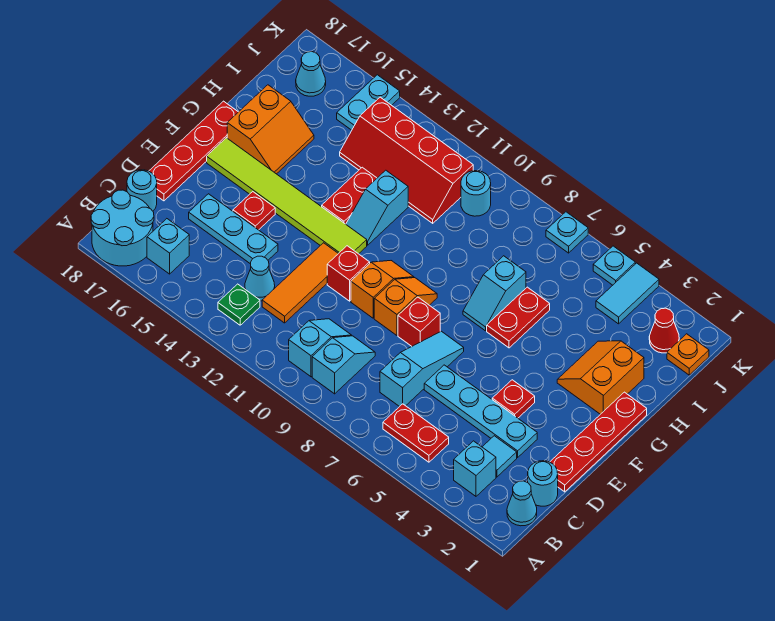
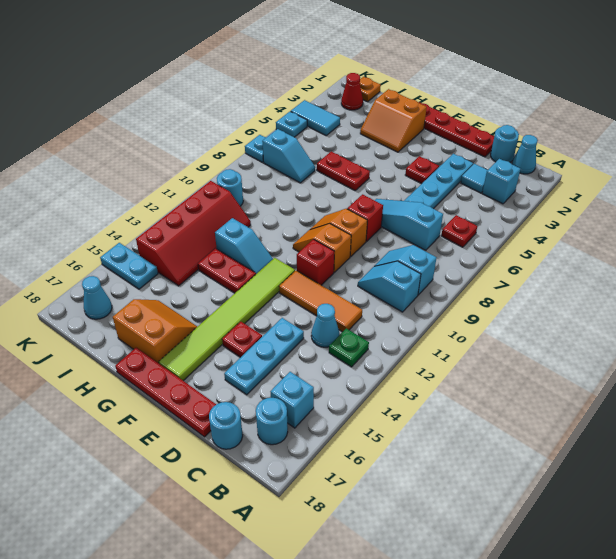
cyan round brick A17:B18 level 1 -> cyan round brick B17 level 1
red plate B5:B6 level 1 -> red plate B6 level 1
cyan slope G7:H7 level 1 top H -> cyan slope I7:J7 level 1 top J

